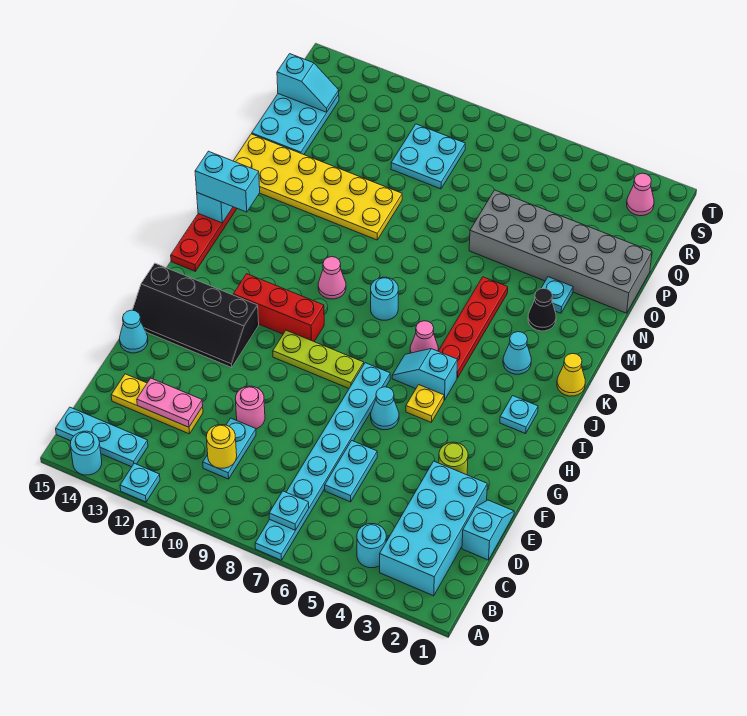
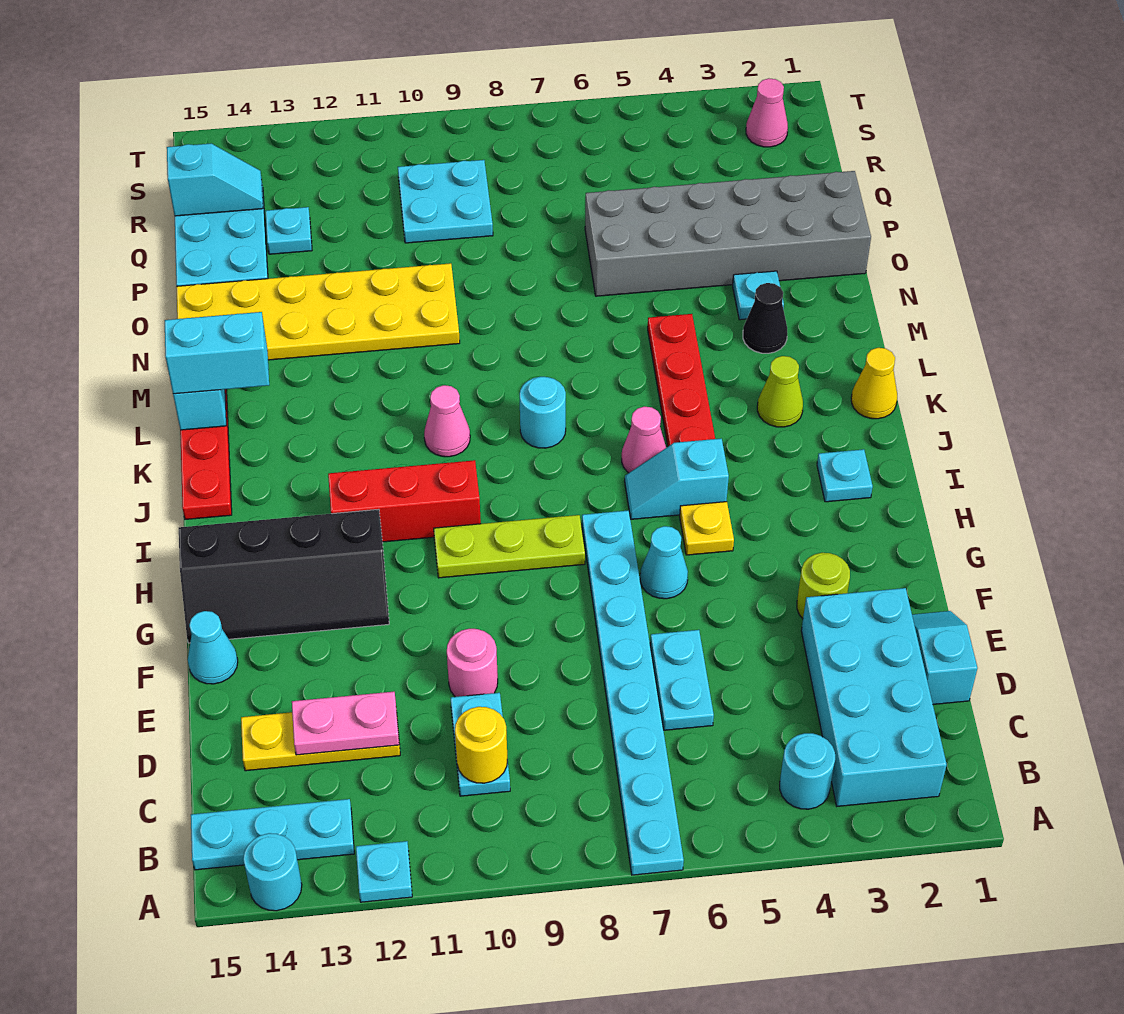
cyan plate B7 level 2 -> cyan plate Q13 level 1
cyan cone K3 level 1 -> lime cone K3 level 1

